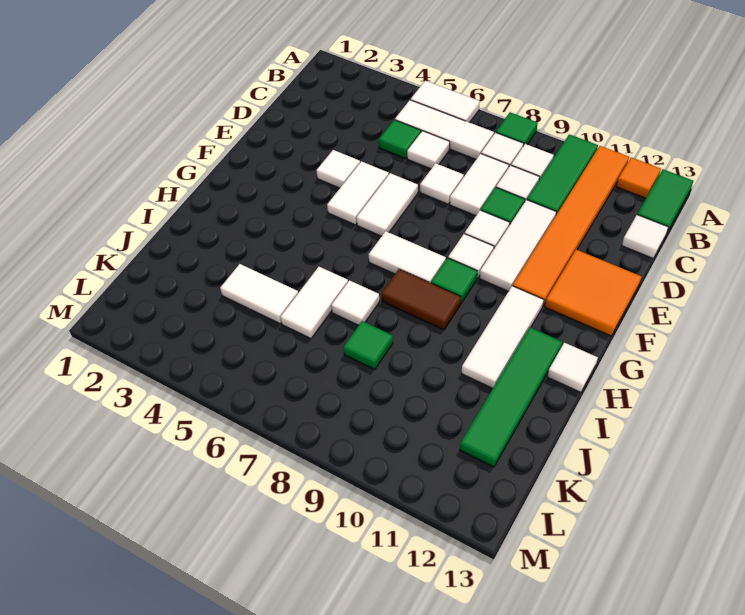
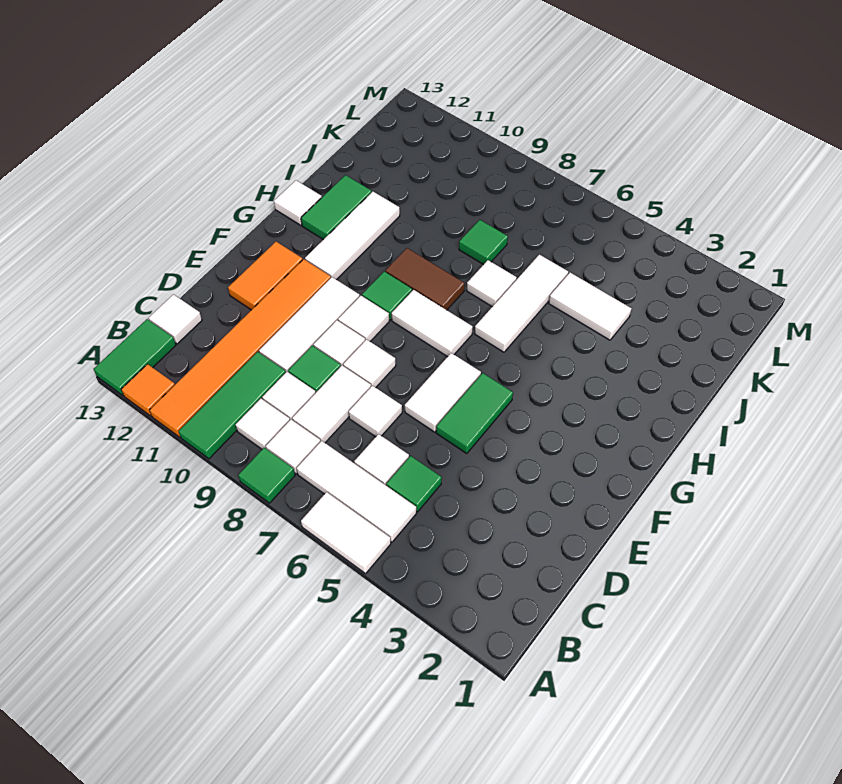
white tile E4 level 1 -> white tile E8 level 1
white tile E5:F5 level 1 -> green tile E5:F5 level 1
orange tile E12:F13 level 1 -> orange tile E12:F12 level 1
green tile H12:K12 level 1 -> green tile H12:I12 level 1
white tile I6:J6 level 1 -> white tile H6:J6 level 1

